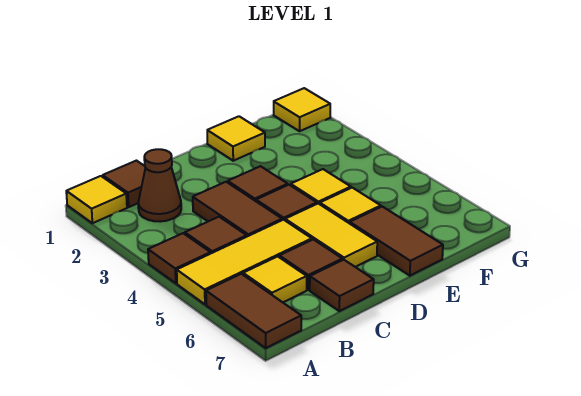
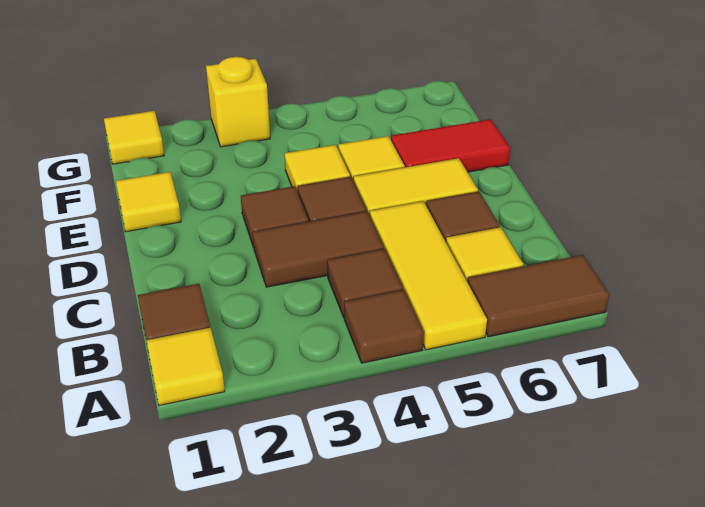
brown cone B2 level 1 -> none
brown tile C7 level 1 -> none
brown tile E6:E7 level 1 -> red tile E6:E7 level 1
none -> yellow brick G3 level 1

